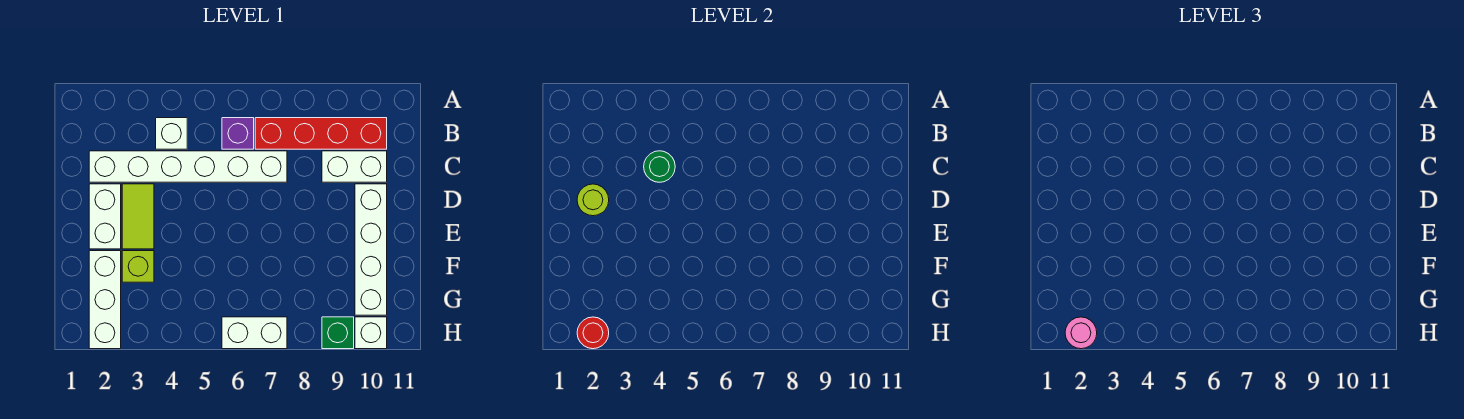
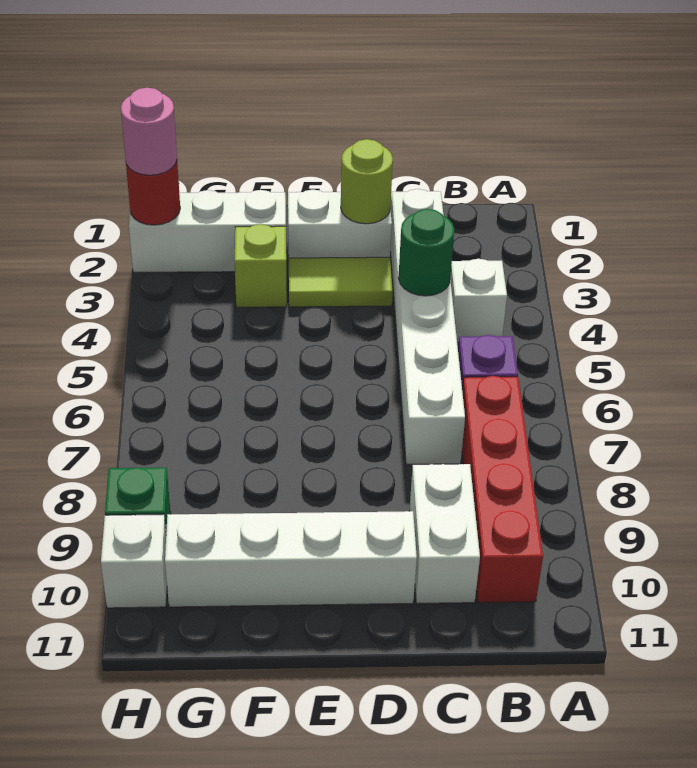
white brick H6:H7 level 1 -> none

